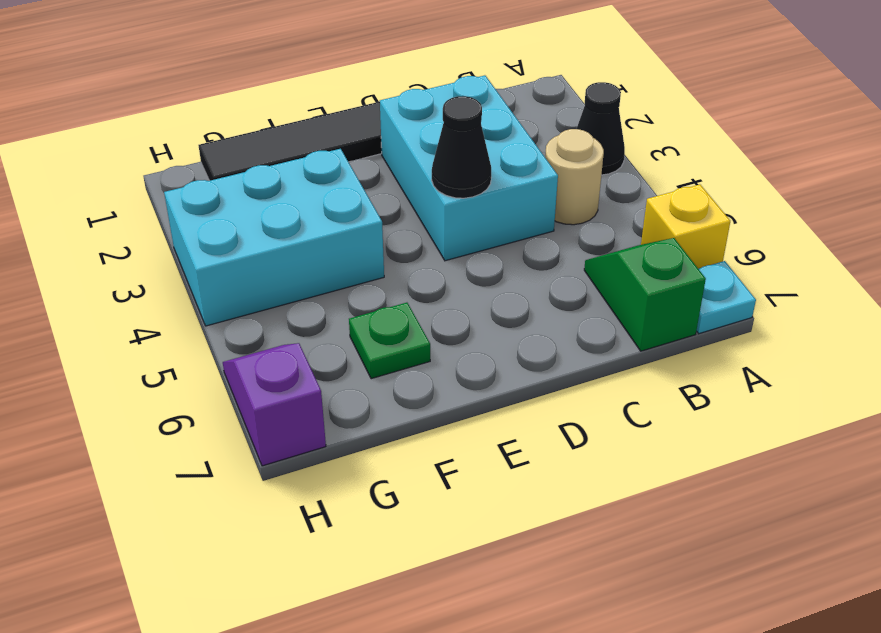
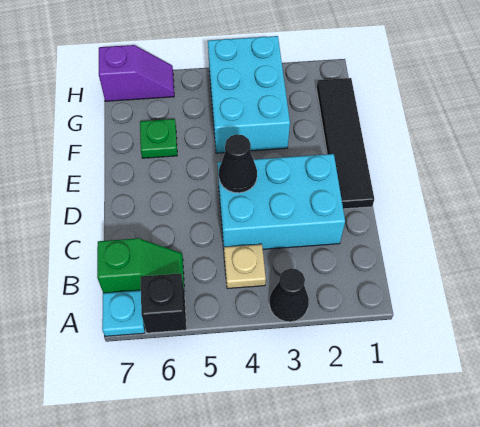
yellow brick A6 level 1 -> black brick A6 level 1
tan round brick B4 level 1 -> tan plate B4 level 1

